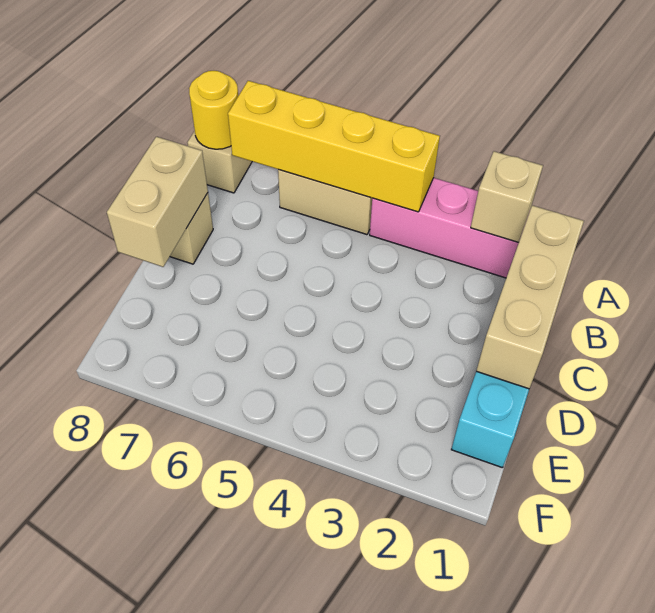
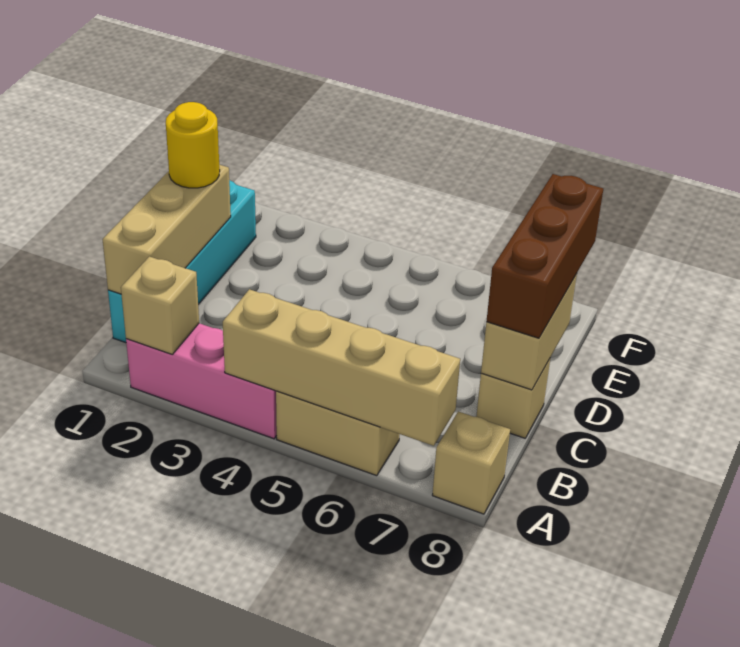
yellow brick A4:A7 level 2 -> tan brick A4:A7 level 2
yellow round brick A8 level 2 -> yellow round brick D1 level 3
none -> brown brick C8:E8 level 3

